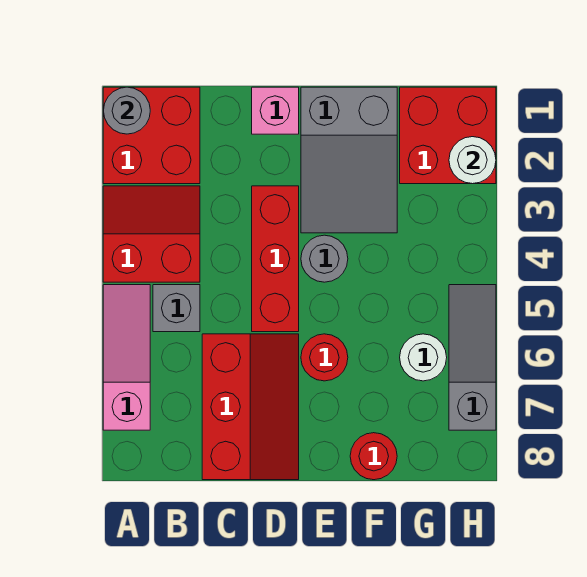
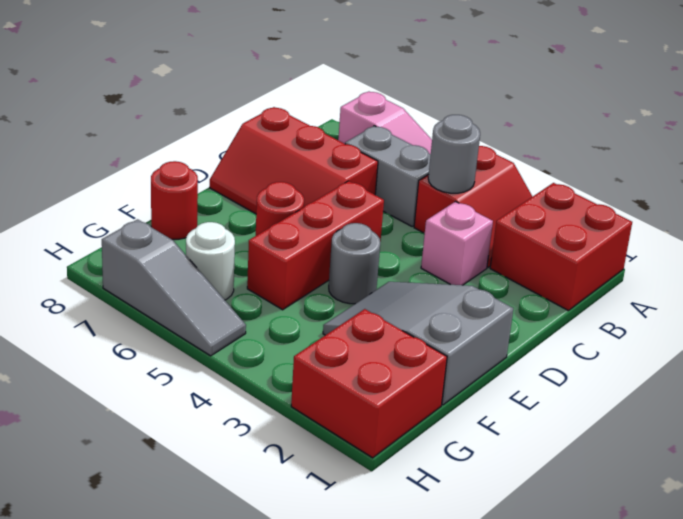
grey round brick A1 level 2 -> grey round brick B4 level 2
grey brick B5 level 1 -> grey brick B5:B6 level 1
pink brick D1 level 1 -> pink brick C3 level 1
red brick D3:D5 level 1 -> red brick D5:F5 level 1
white round brick H2 level 2 -> none

